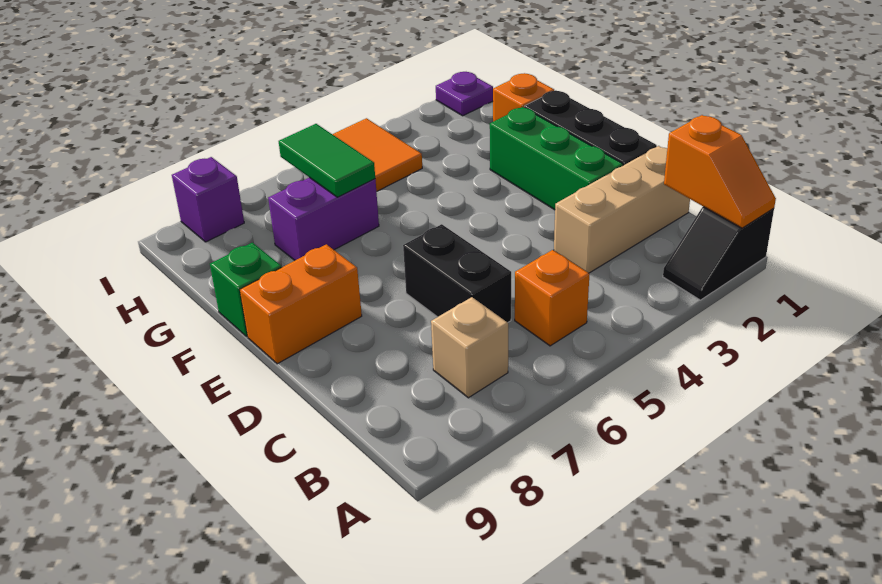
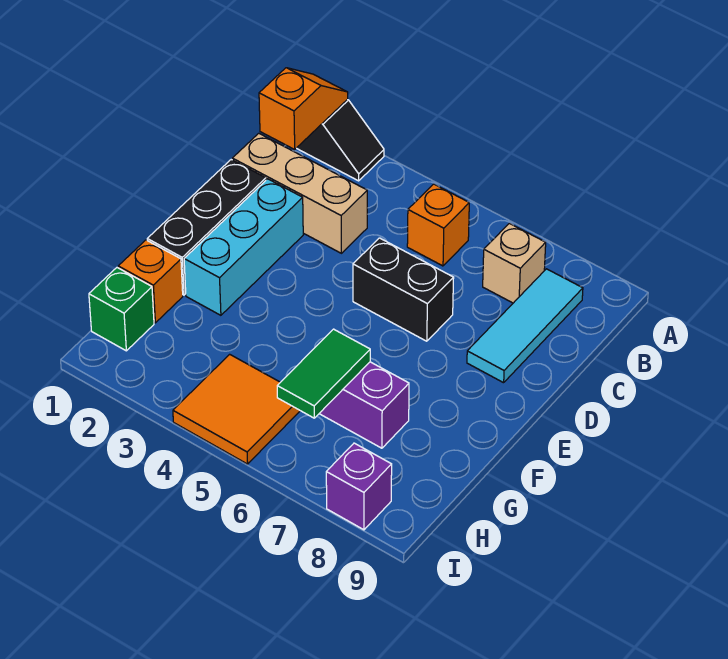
none -> cyan tile B8:D8 level 1
black brick C6:D6 level 1 -> black brick D5:D6 level 1
green brick D2:F2 level 1 -> cyan brick D2:F2 level 1
orange brick E8:E9 level 1 -> none
green brick F9 level 1 -> green brick H1 level 1
purple plate I1 level 1 -> none

